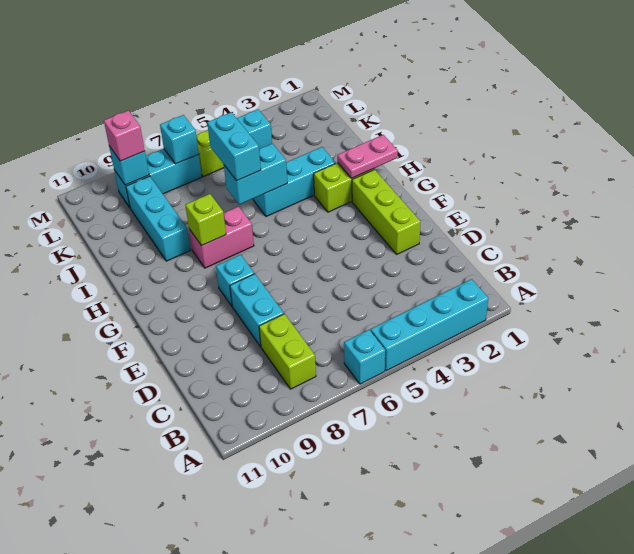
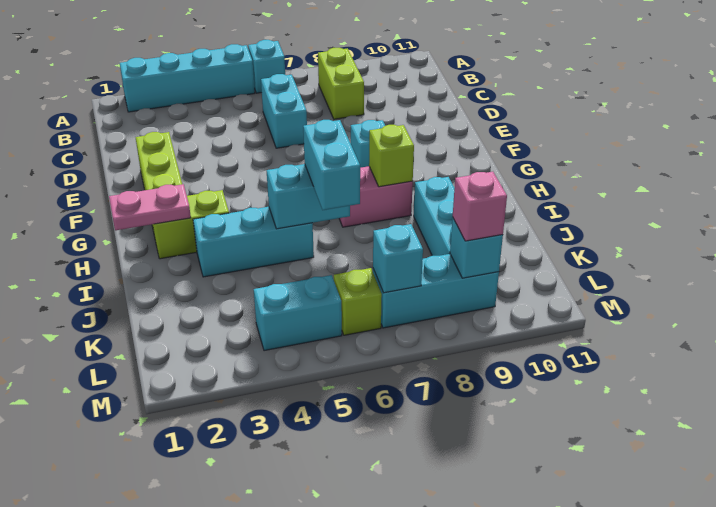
cyan brick D8:E8 level 1 -> cyan brick C6:D6 level 1

